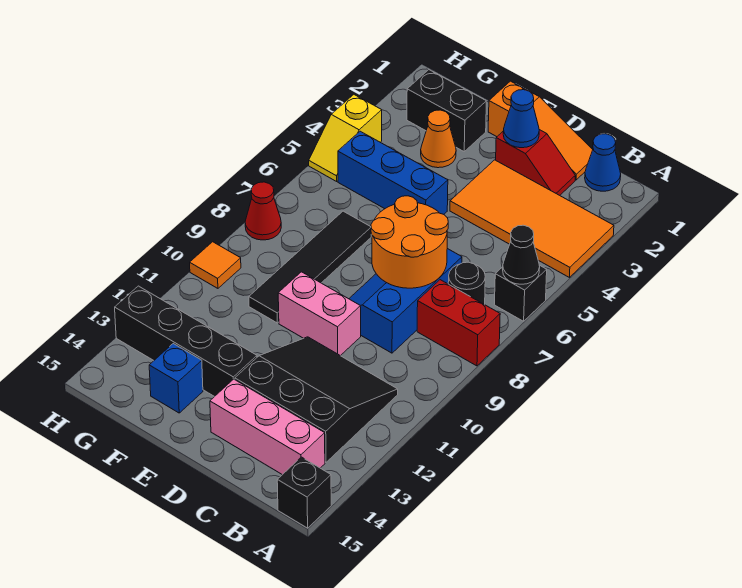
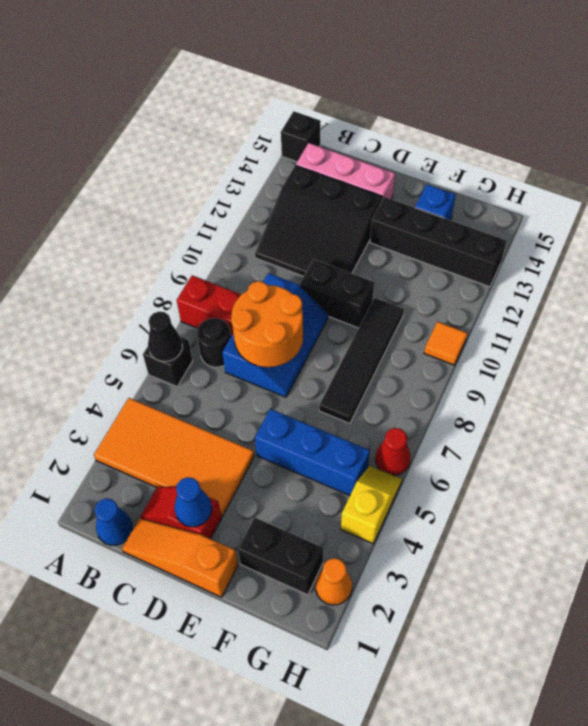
pink brick D10:E10 level 1 -> black brick D10:E10 level 1
orange cone F3 level 1 -> orange cone H2 level 1
red cone H8 level 1 -> red cone H6 level 1

